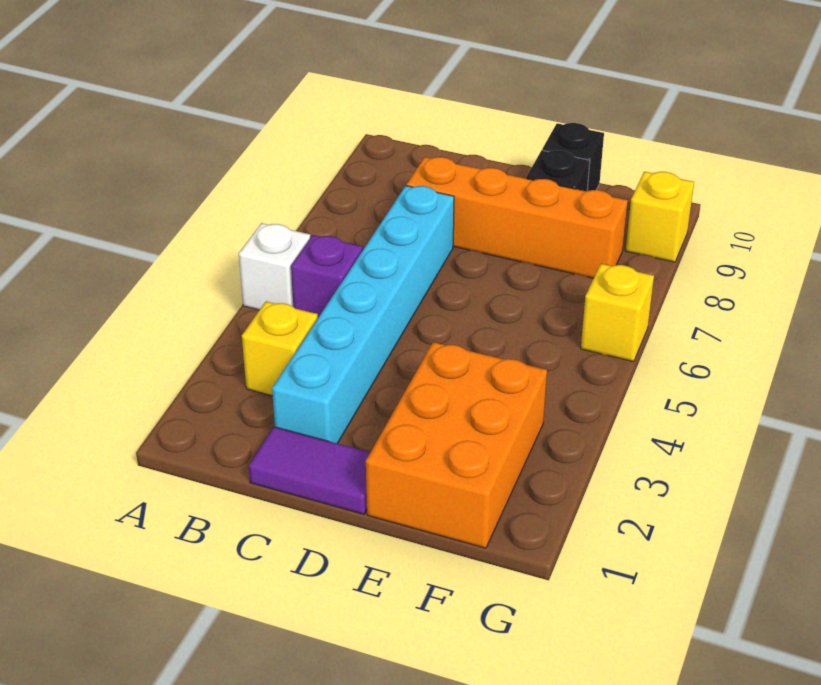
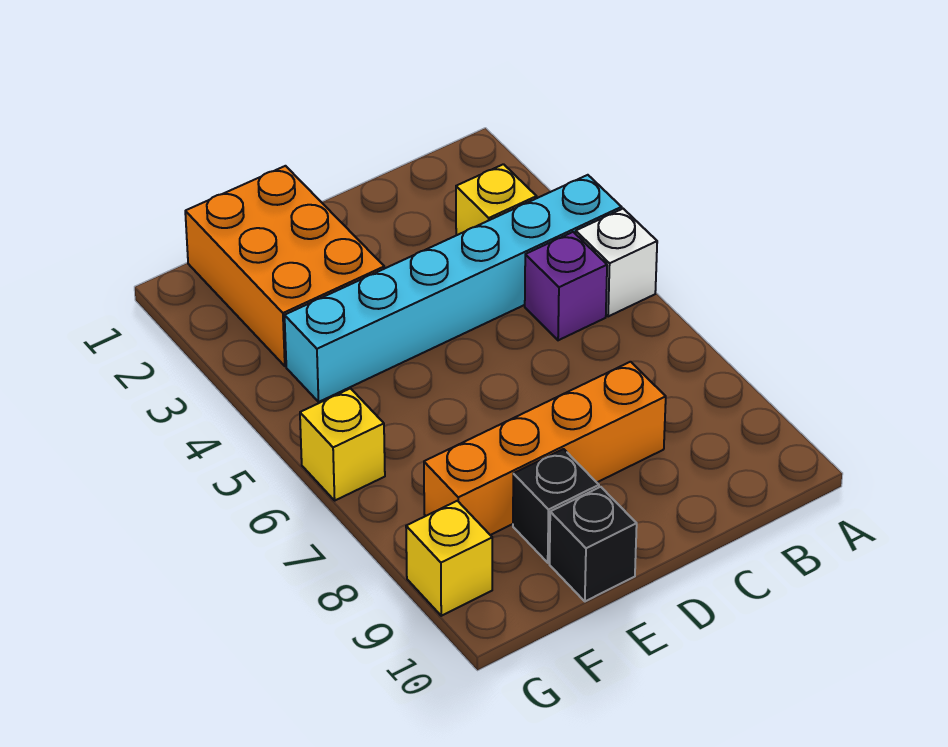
purple tile C1:D1 level 1 -> none
cyan brick C2:C7 level 1 -> cyan brick A4:F4 level 1

